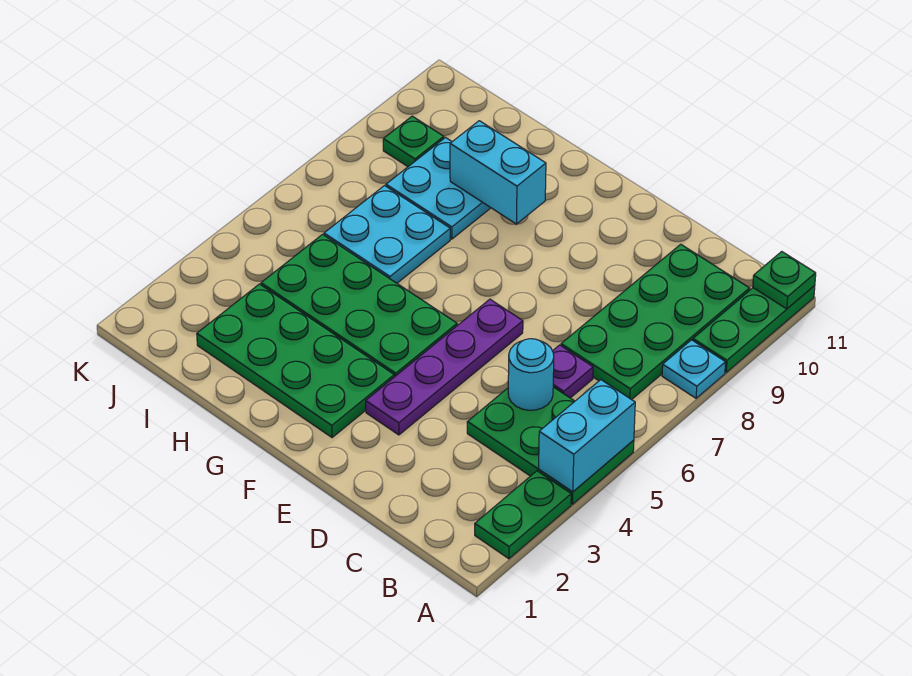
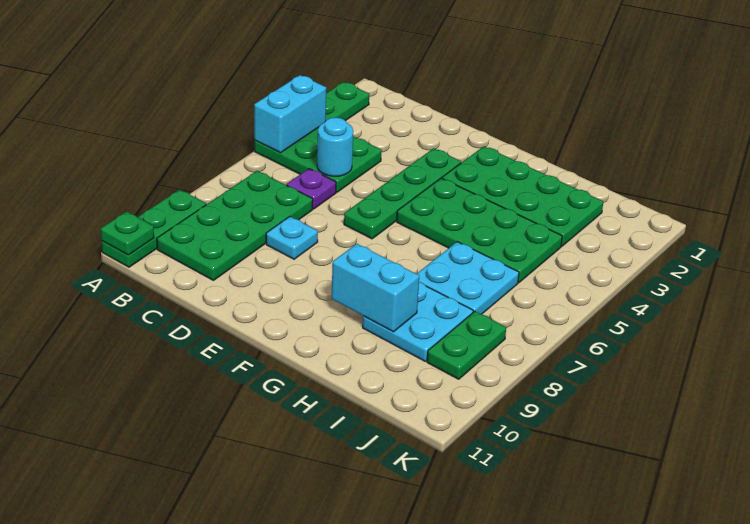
cyan plate A8 level 1 -> cyan plate D8 level 1
purple plate E3:E6 level 1 -> green plate E3:E6 level 1
green plate J9 level 1 -> green plate J8:J9 level 1

